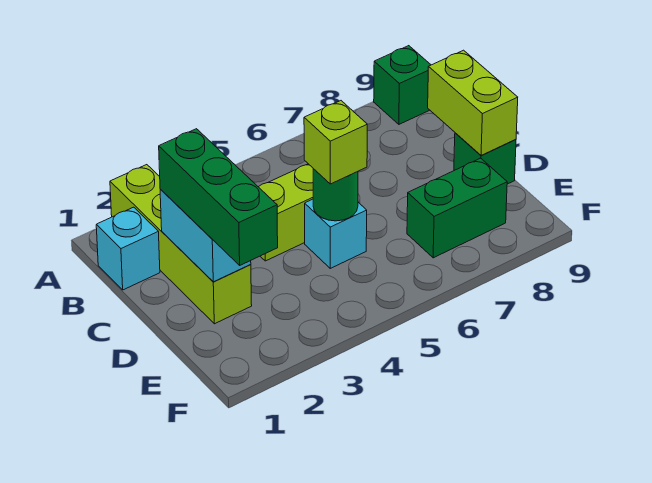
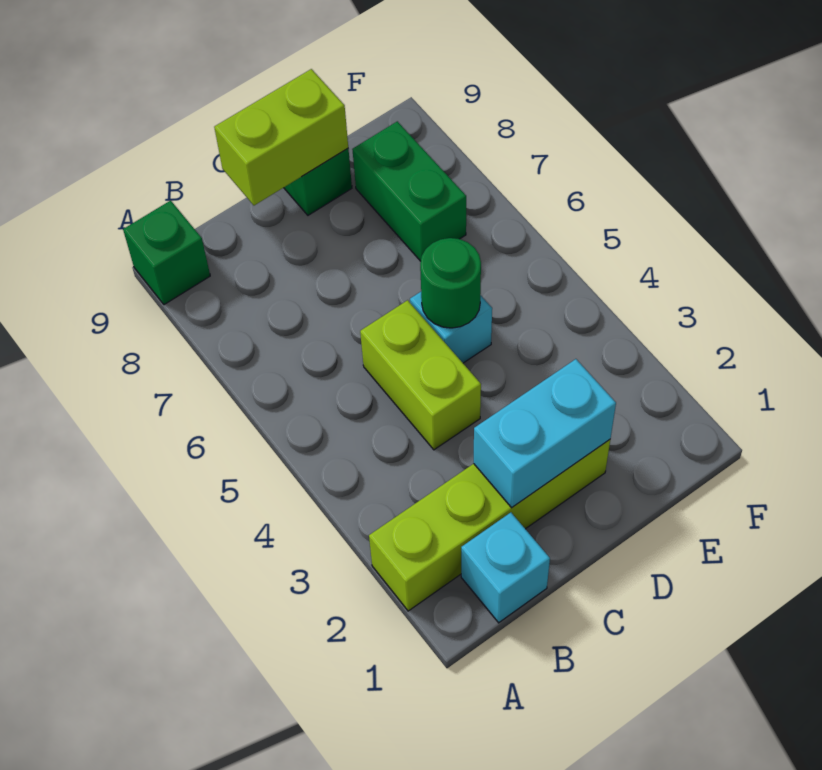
green brick C2:E2 level 3 -> none
lime brick D5 level 3 -> none

